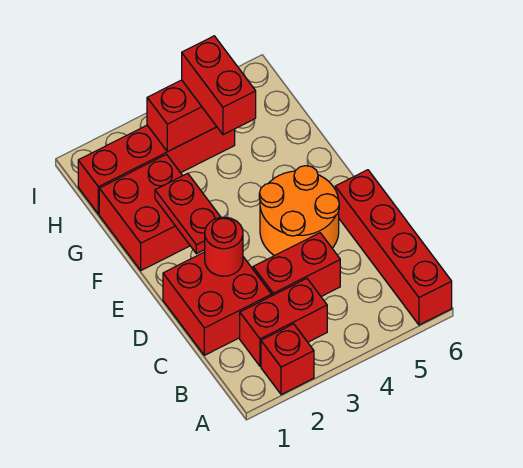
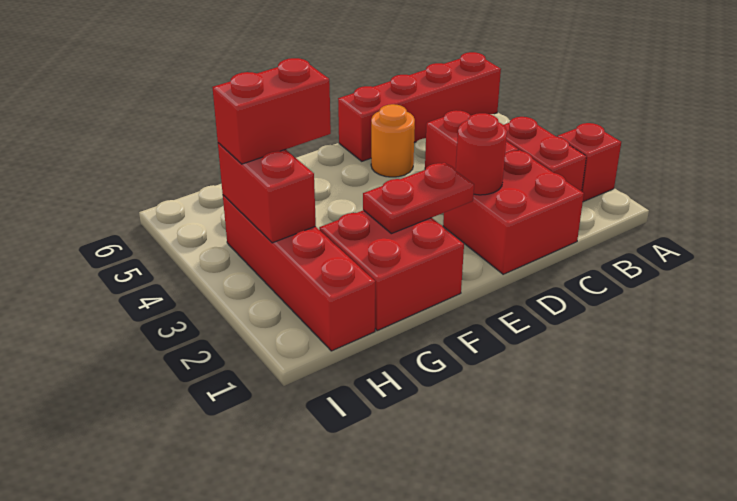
orange round brick D4:E5 level 1 -> orange round brick D5 level 1

